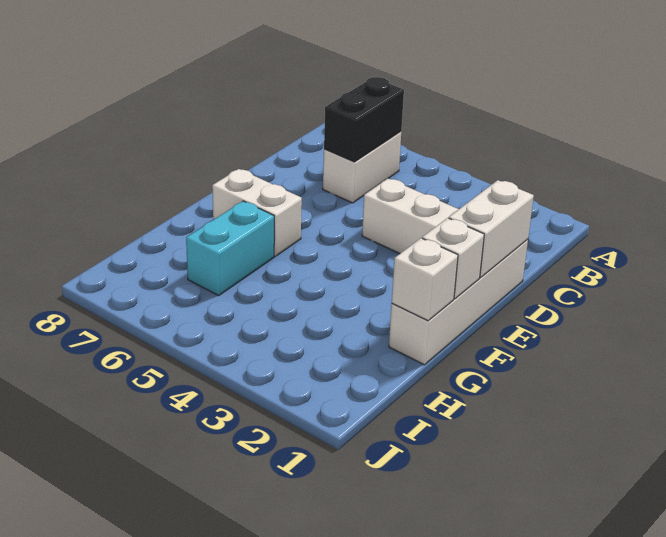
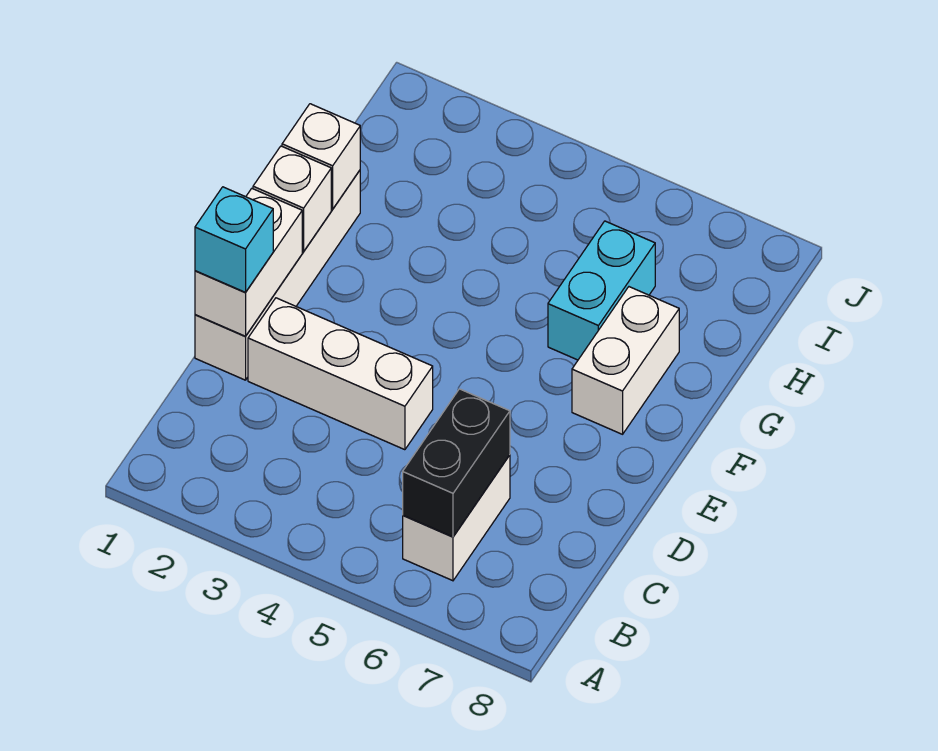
none -> cyan brick D1 level 3
white brick F6:F7 level 1 -> white brick F7:G7 level 1

